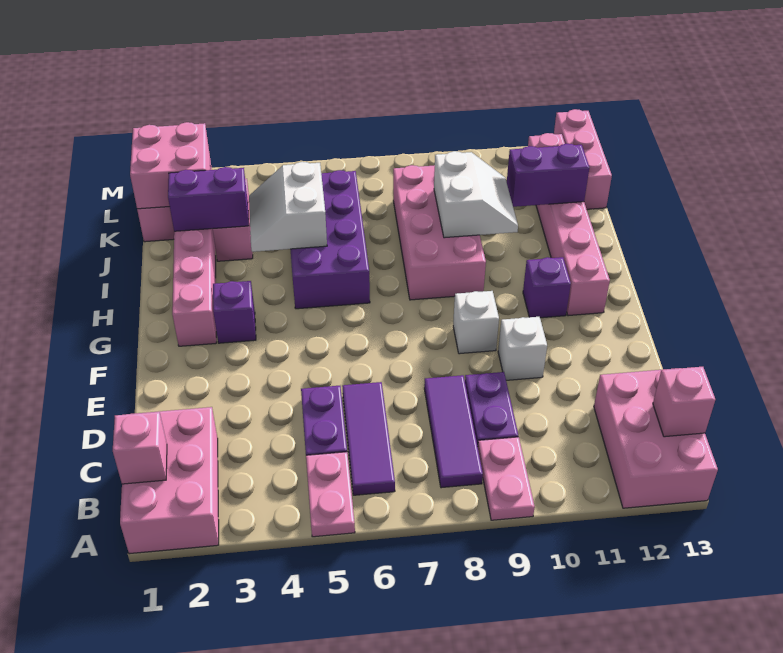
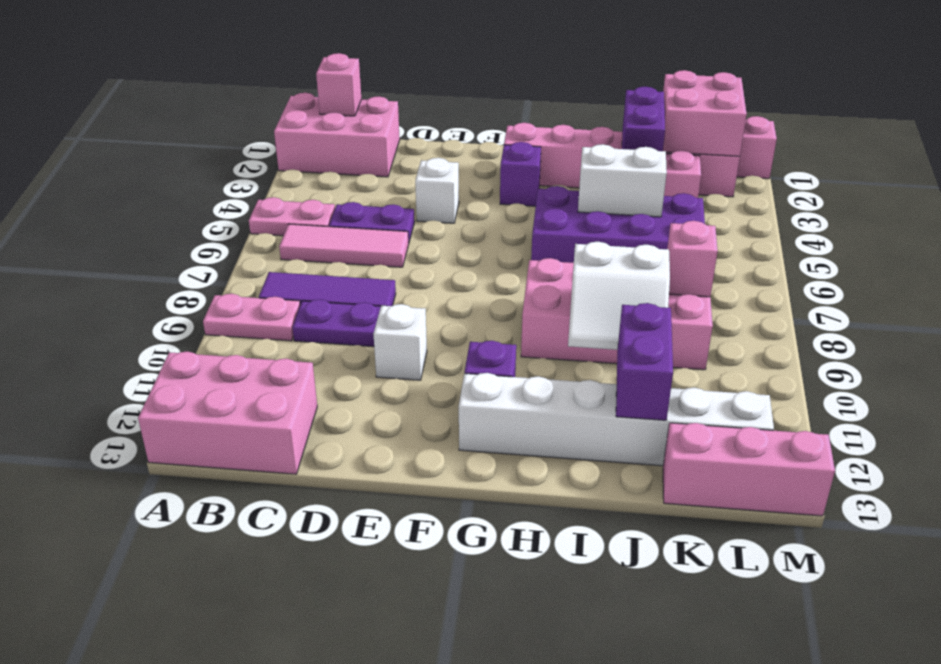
purple tile B6:D6 level 1 -> pink tile B6:D6 level 1
pink brick B13 level 2 -> pink brick K8 level 2
white brick F9 level 1 -> white brick E4 level 1
pink brick G12:L12 level 1 -> white brick G12:L12 level 1

